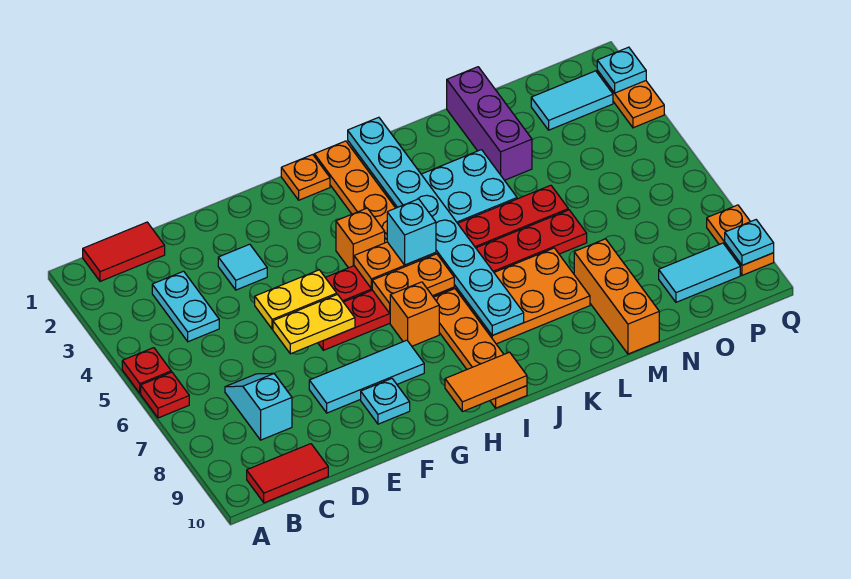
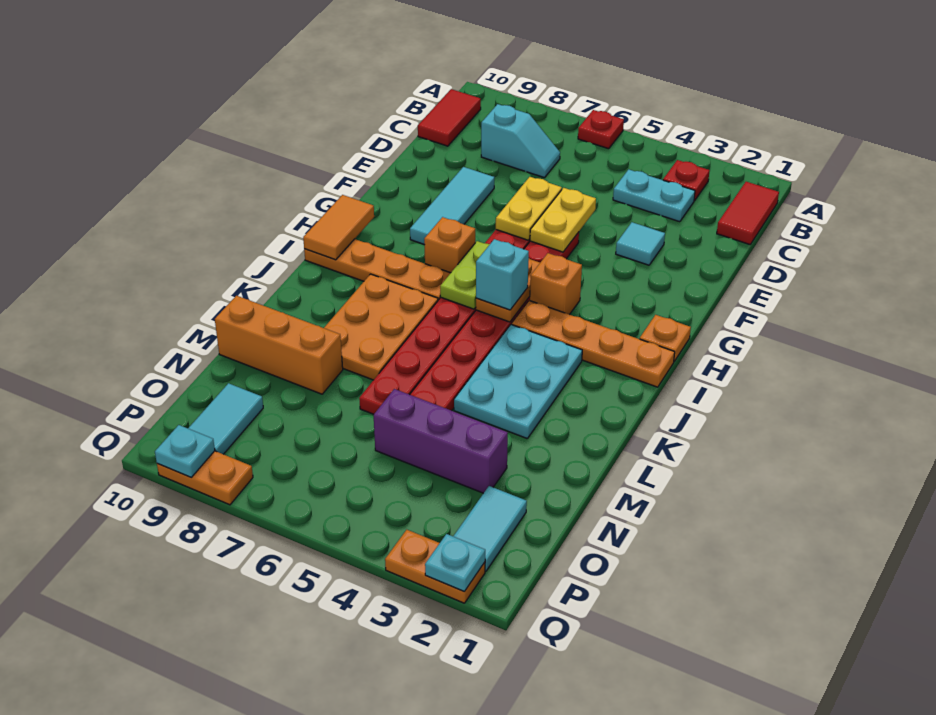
red plate A5 level 1 -> red plate B3 level 1
cyan plate F9 level 1 -> none
orange plate H6:I6 level 2 -> lime plate H6:I6 level 2
cyan plate J1:J8 level 2 -> none
purple brick M1:M3 level 1 -> purple brick N3:N5 level 1

